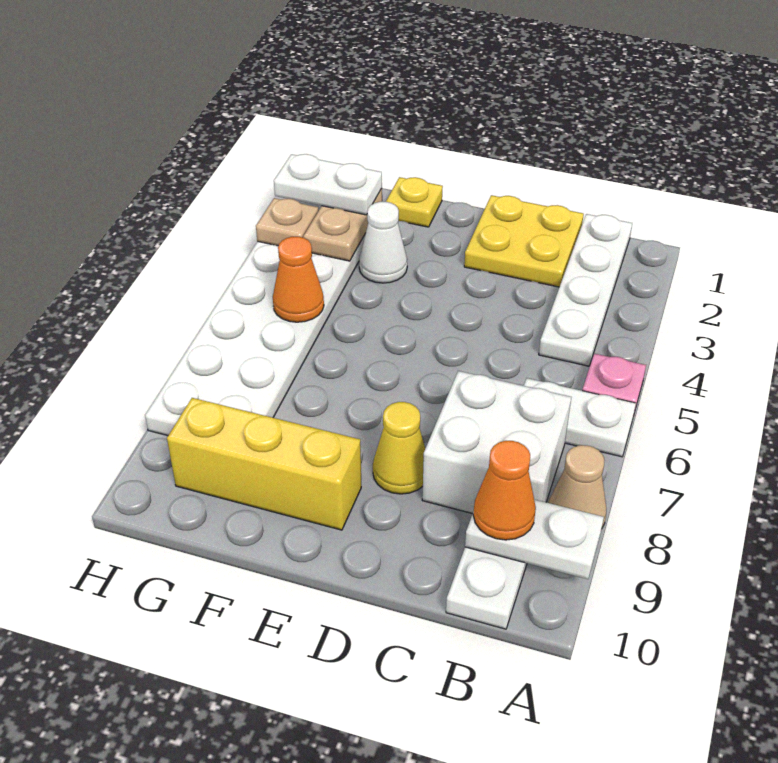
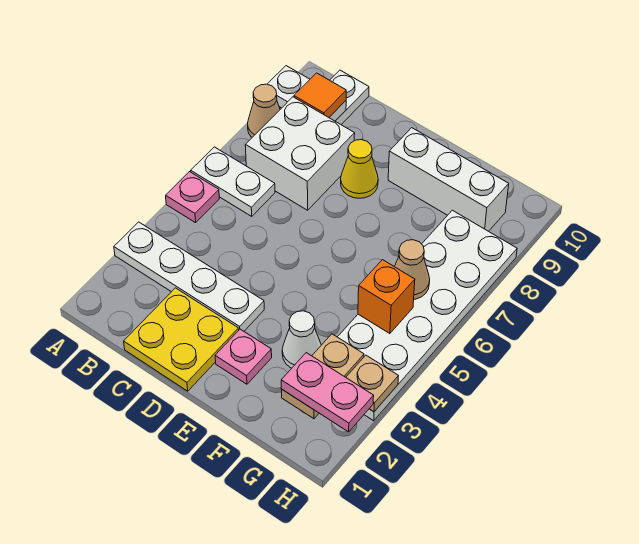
white plate B1:B4 level 1 -> white plate A3:D3 level 1
orange cone B9 level 3 -> orange tile B9 level 3
none -> pink plate E2 level 1
yellow brick E9:G9 level 1 -> white brick E9:G9 level 1
yellow plate F1 level 1 -> none
white plate G2:H2 level 3 -> pink plate G2:H2 level 3
orange cone G5 level 2 -> orange brick G5 level 2
none -> tan cone G6 level 2

